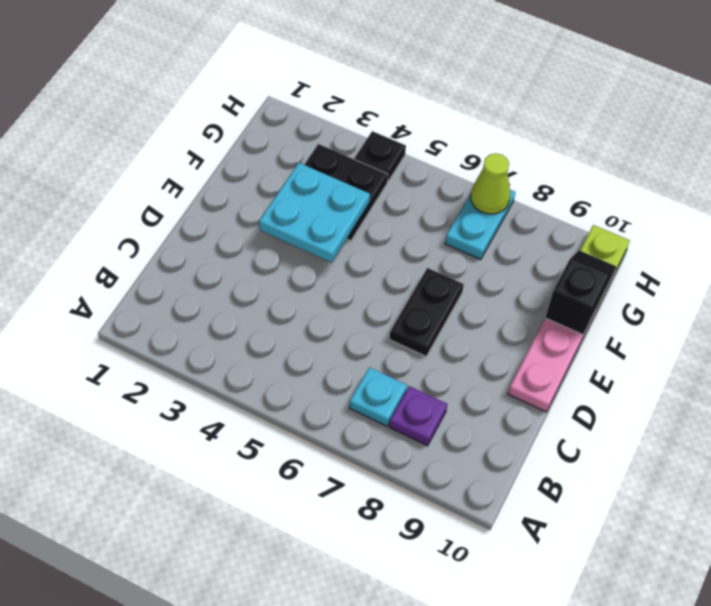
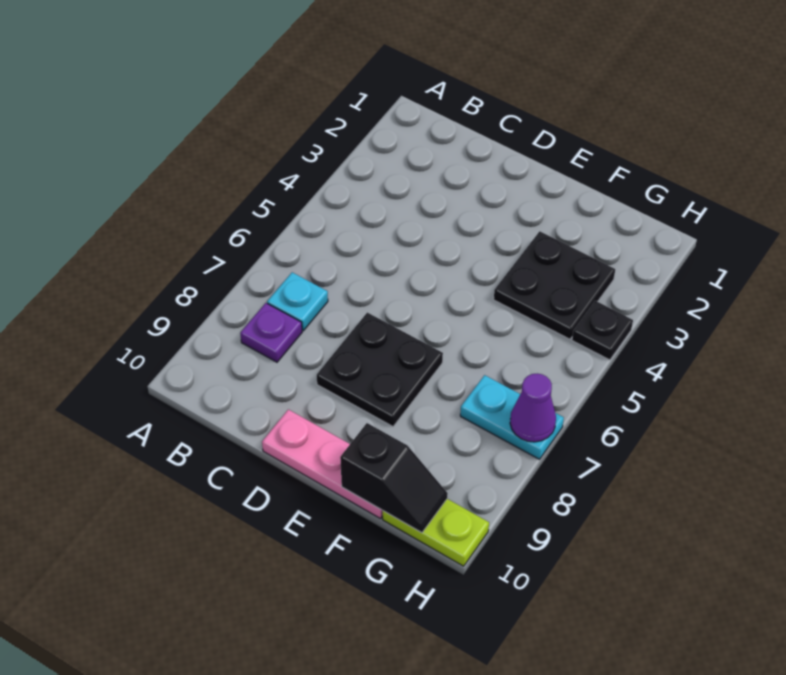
black plate D7:E7 level 1 -> black plate D7:E8 level 1
cyan plate E3:F4 level 2 -> none
lime cone H7 level 2 -> purple cone H7 level 2

